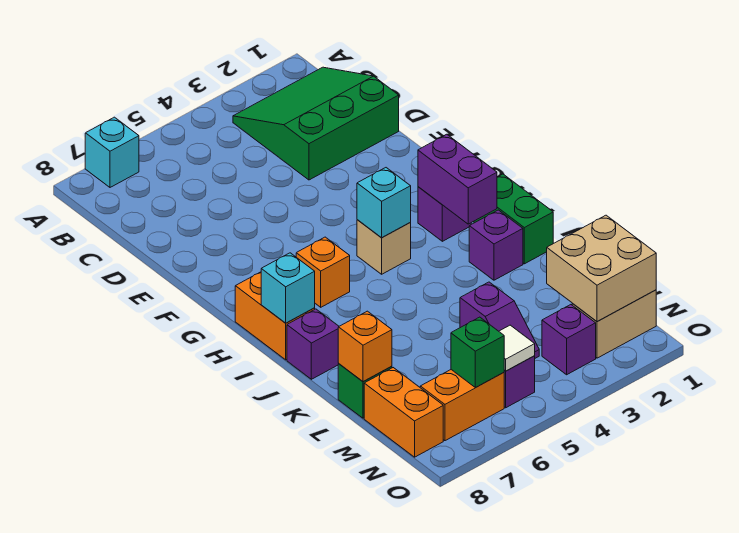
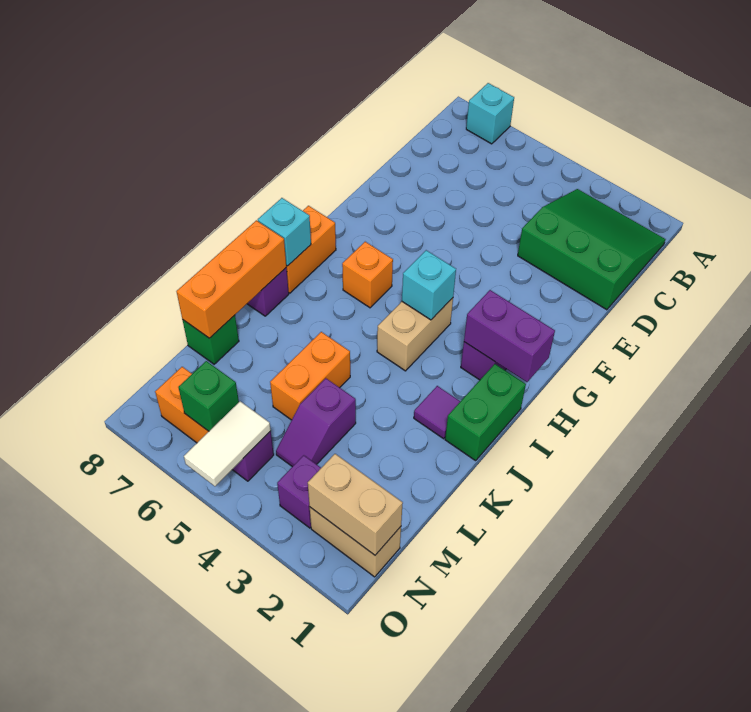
purple brick H2:I2 level 2 -> purple brick H1:H2 level 2
tan brick H4 level 1 -> tan brick H4:I4 level 1
purple brick J2 level 1 -> purple tile J2 level 1
orange brick L8 level 2 -> orange brick J8:L8 level 2
tan brick M1:N2 level 2 -> tan brick N1:N2 level 2
orange brick M8:N8 level 1 -> orange brick K5:L5 level 1
white tile N5 level 2 -> white tile N5:O5 level 2

